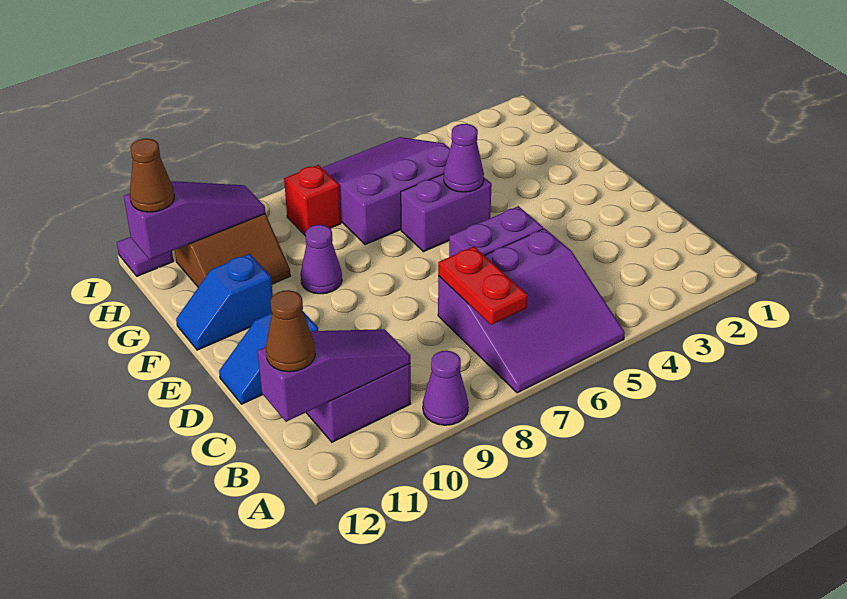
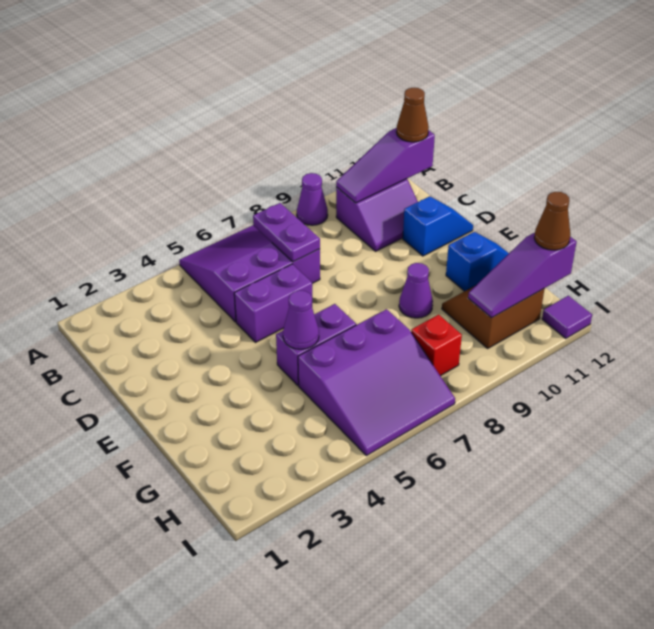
red plate B7:C7 level 2 -> purple plate B7:C7 level 2

